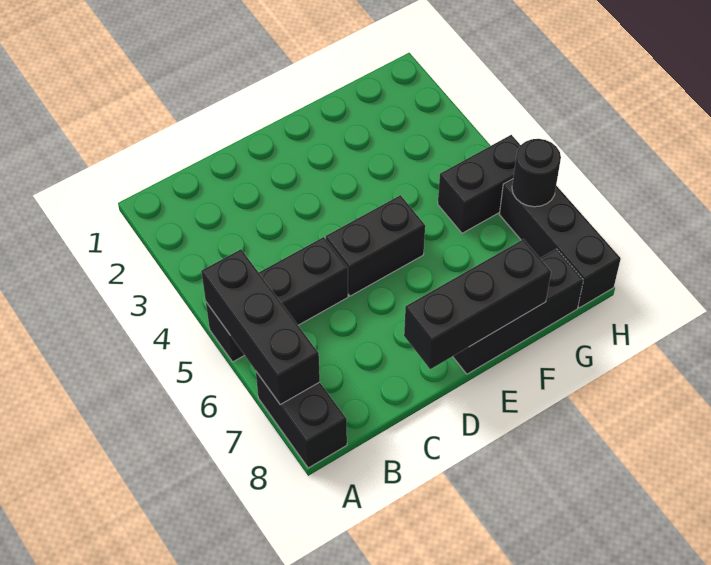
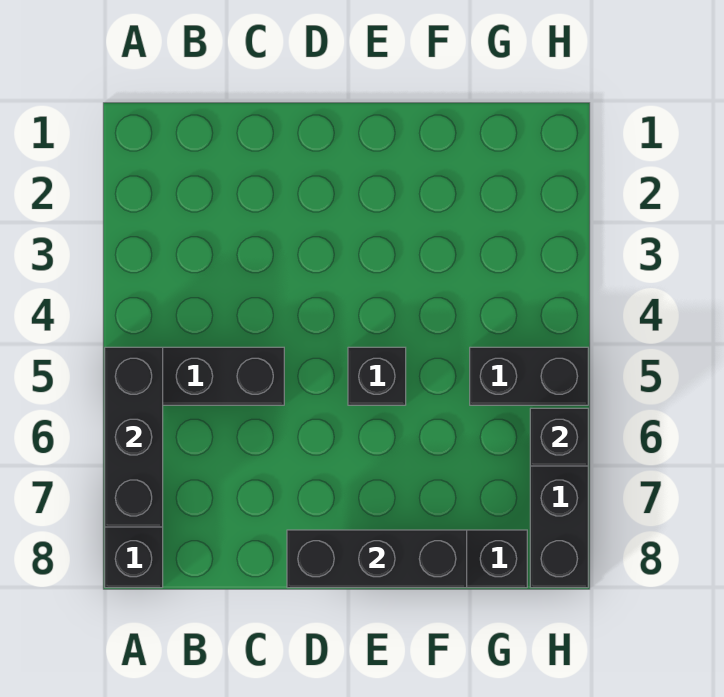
black brick D5:E5 level 1 -> black brick E5 level 1
black round brick H6 level 2 -> black brick H6 level 2

